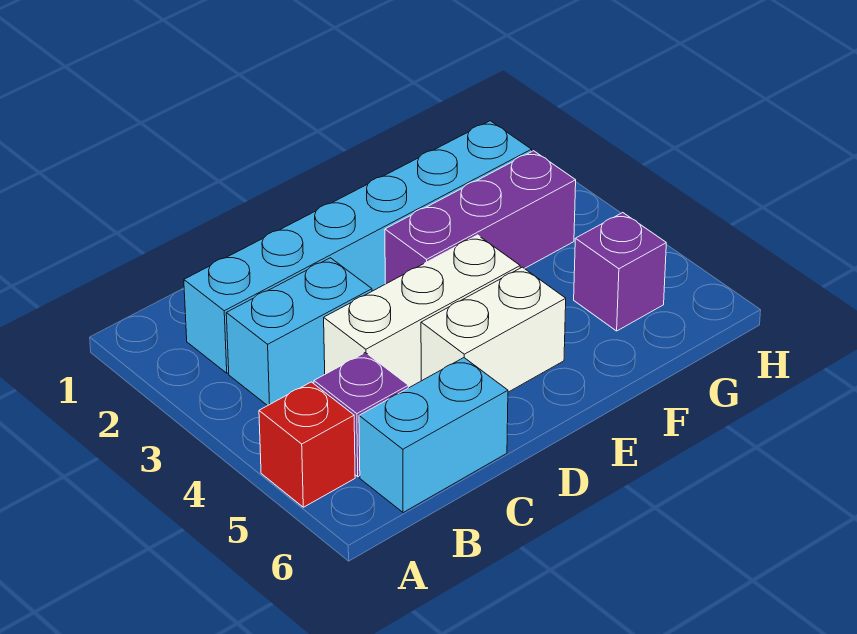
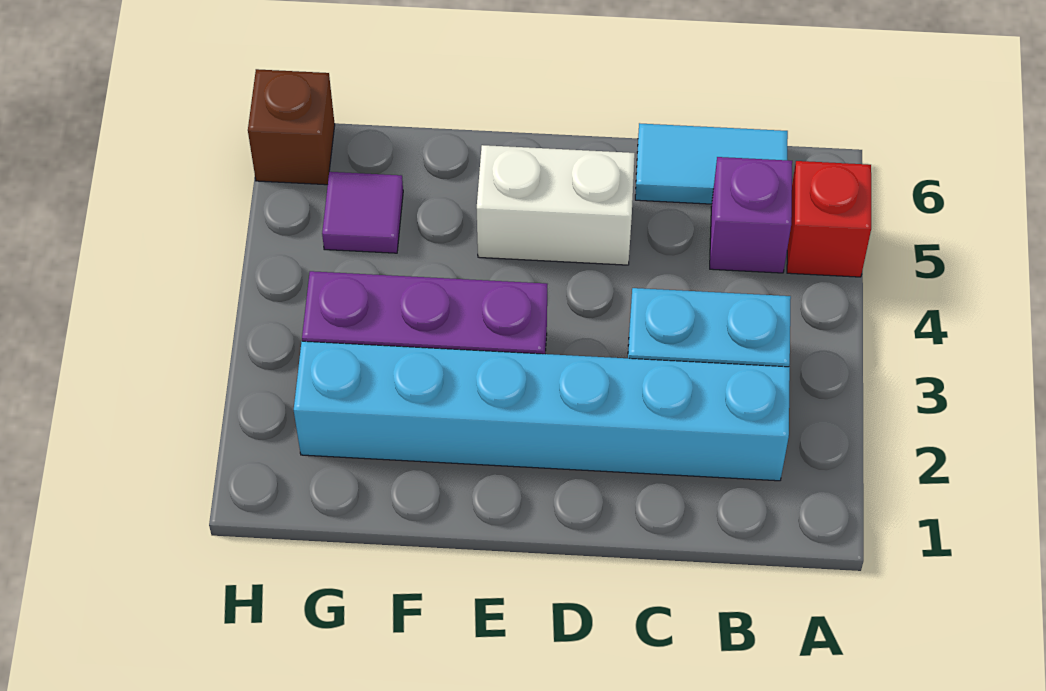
cyan brick B6:C6 level 1 -> cyan tile B6:C6 level 1
white brick C4:E4 level 1 -> none
purple brick G5 level 1 -> purple tile G5 level 1
none -> brown brick H6 level 1

